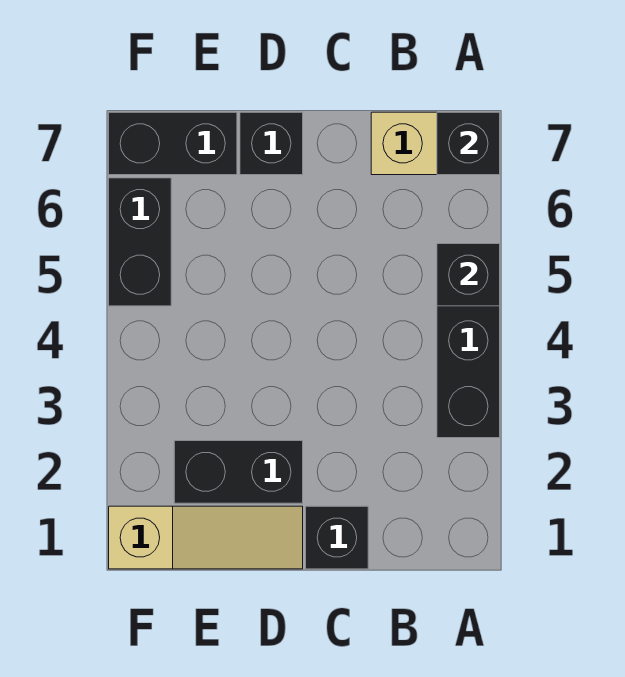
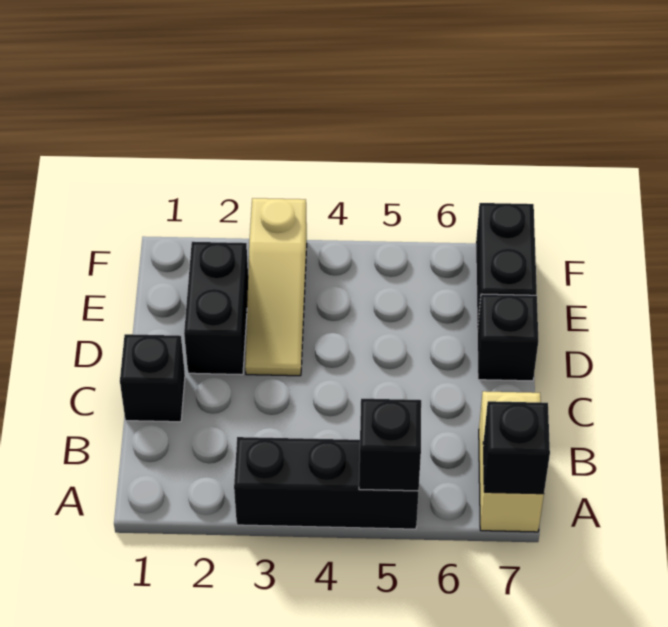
tan slope D1:F1 level 1 top F -> tan slope D3:F3 level 1 top F
black brick F5:F6 level 1 -> none

